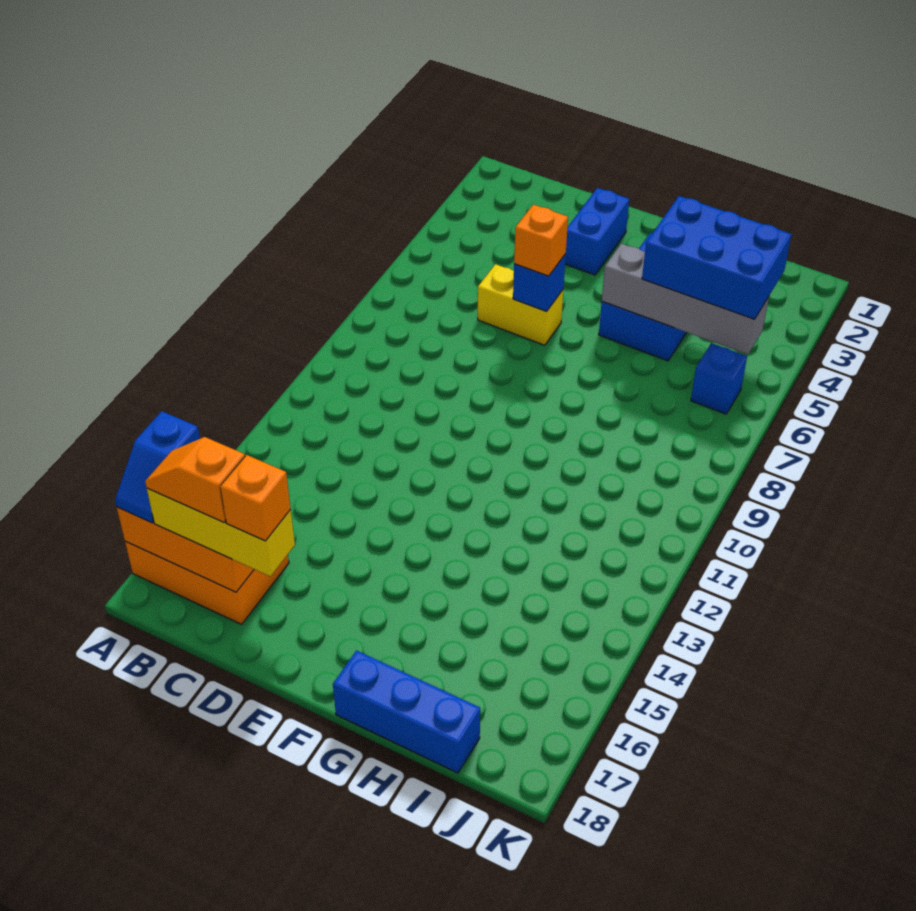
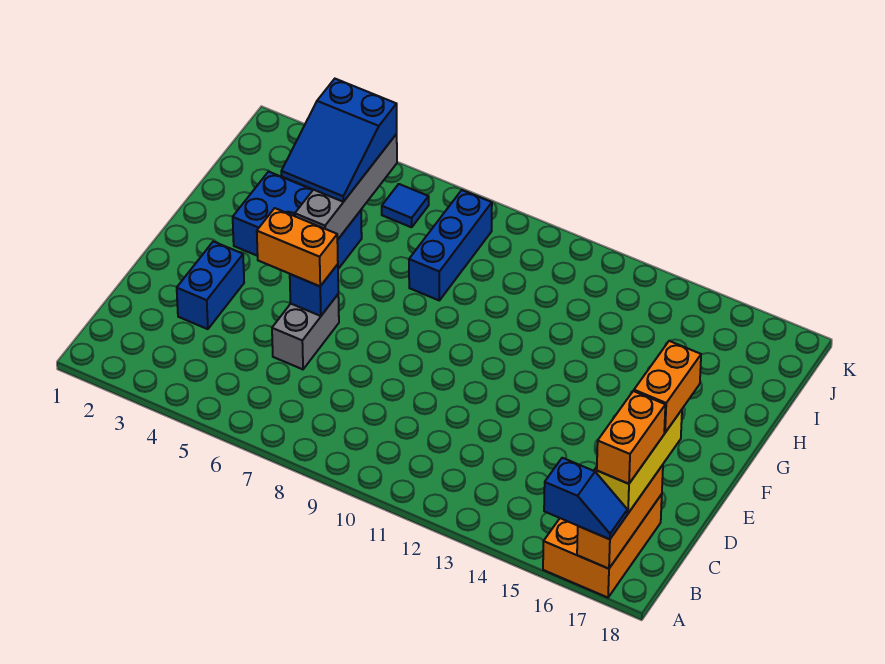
orange slope B17:C17 level 4 top C -> orange brick B17:C17 level 4
yellow brick D6:E6 level 1 -> grey brick D6:E6 level 1
orange brick D17 level 4 -> orange brick D17:E17 level 4
blue brick E2:E3 level 1 -> blue brick D3:E3 level 1
orange brick E6 level 3 -> orange brick E5:E6 level 3
blue brick G18:I18 level 1 -> blue brick H8:J8 level 1
blue brick H4:J5 level 3 -> blue slope H4:J5 level 3 top J
blue brick J6 level 1 -> blue tile J6 level 1

